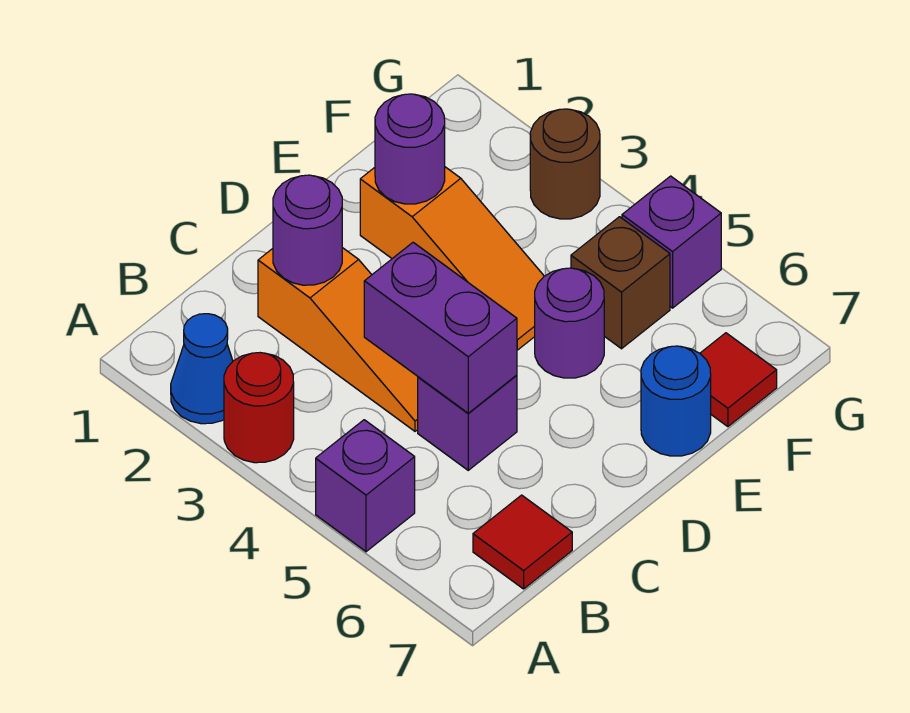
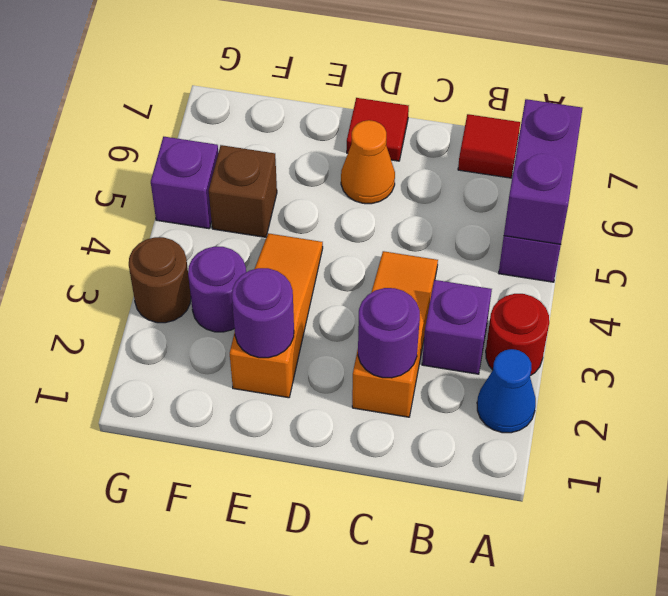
purple brick C4:C5 level 2 -> purple brick A5:A6 level 2
purple brick C5 level 1 -> purple brick B3 level 1
none -> orange cone D6 level 1
purple round brick E5 level 1 -> purple round brick F3 level 1
blue round brick E7 level 1 -> none
red tile F7 level 1 -> red tile D7 level 1

